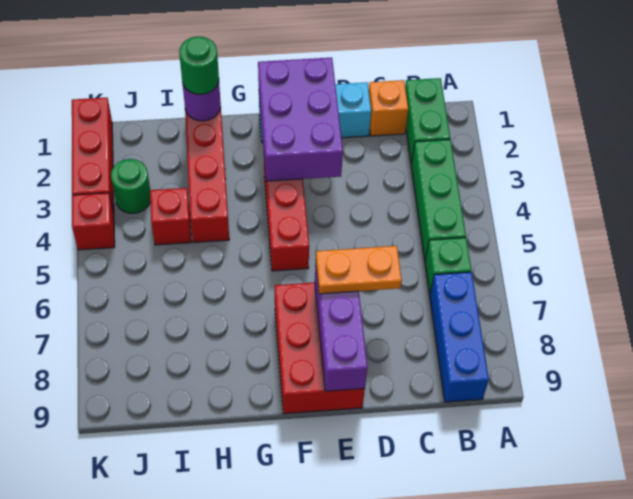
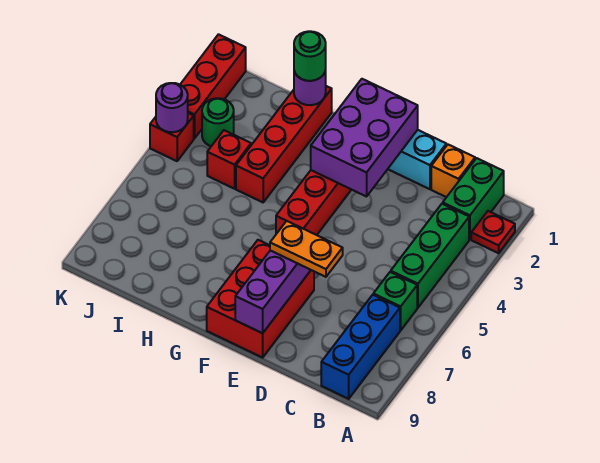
none -> red plate A2 level 1
none -> purple round brick K4 level 2

